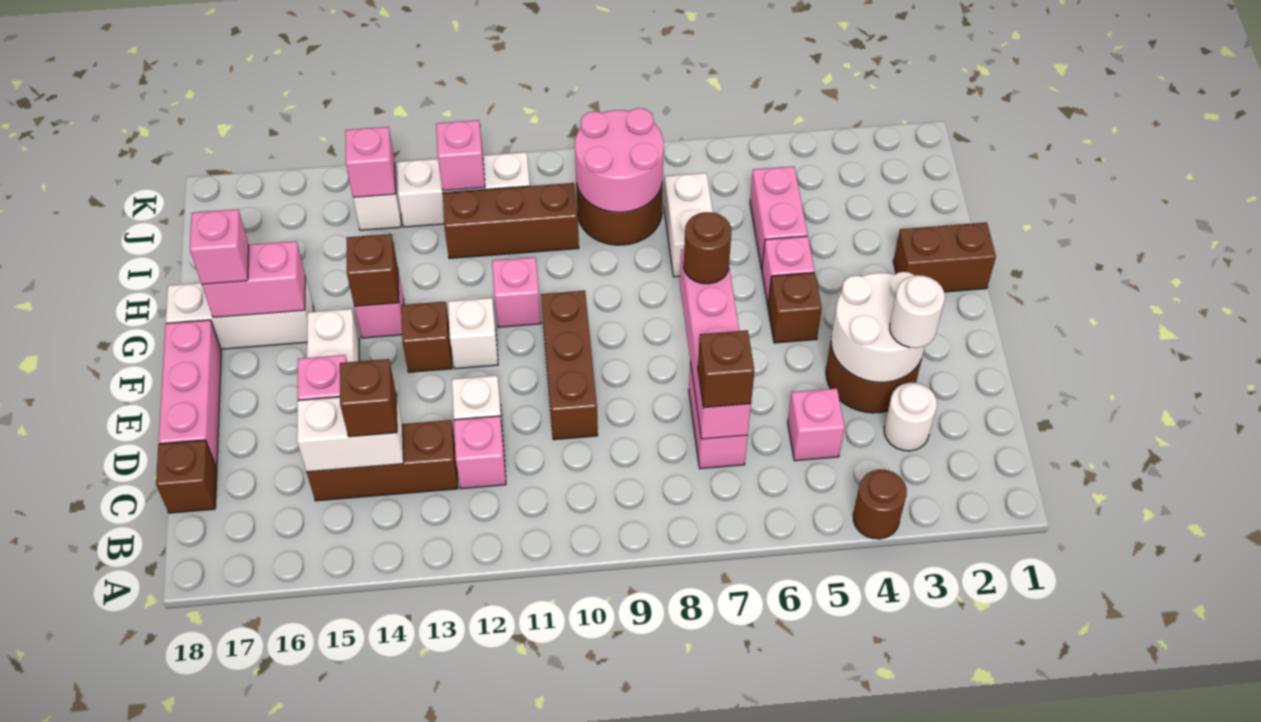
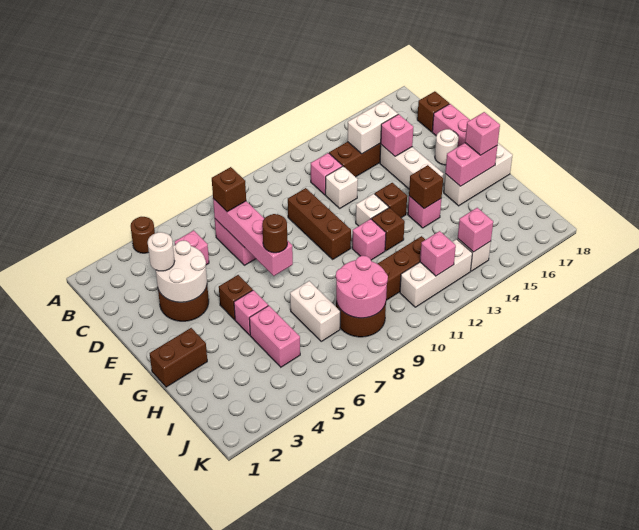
white round brick C3 level 1 -> white round brick E17 level 1
brown brick C14 level 3 -> brown brick G12 level 1

